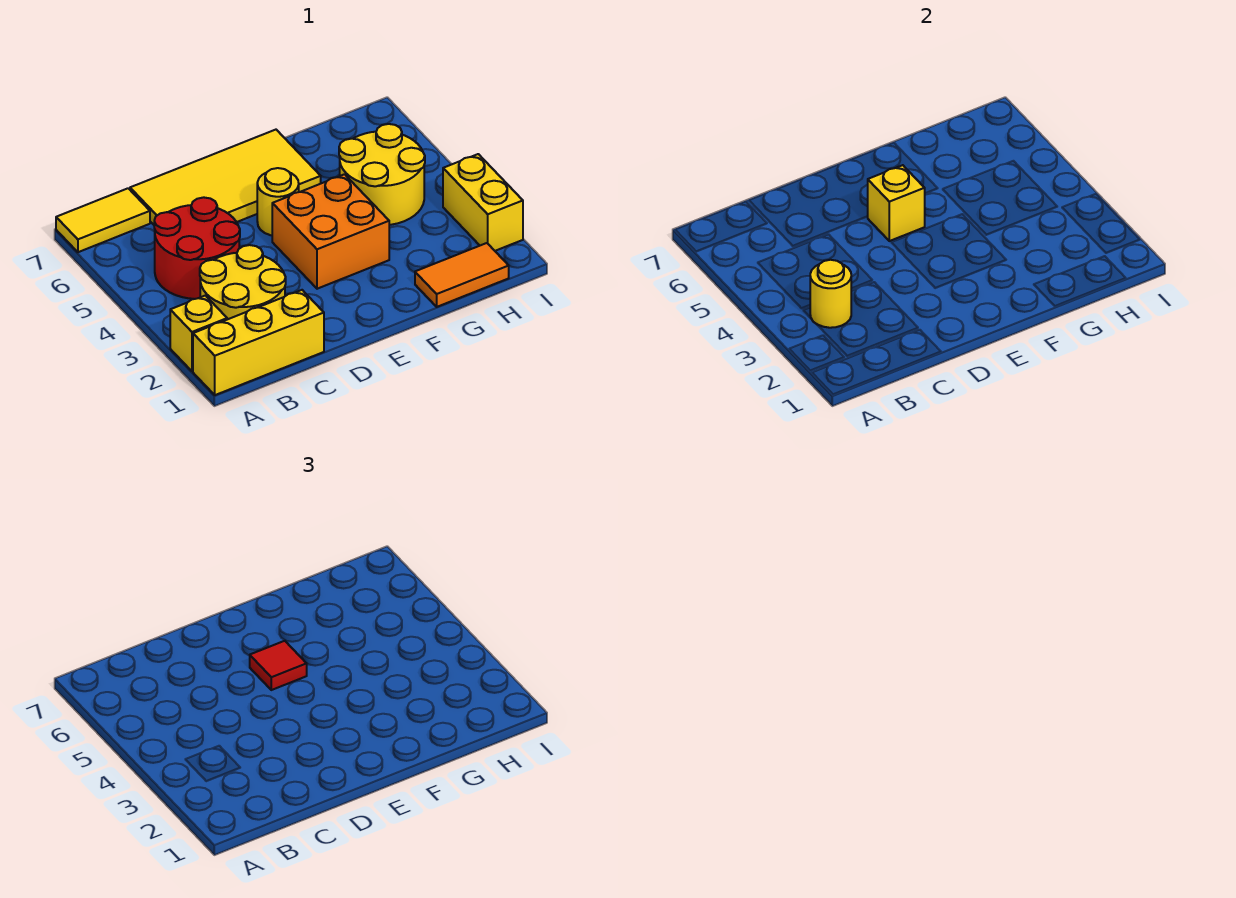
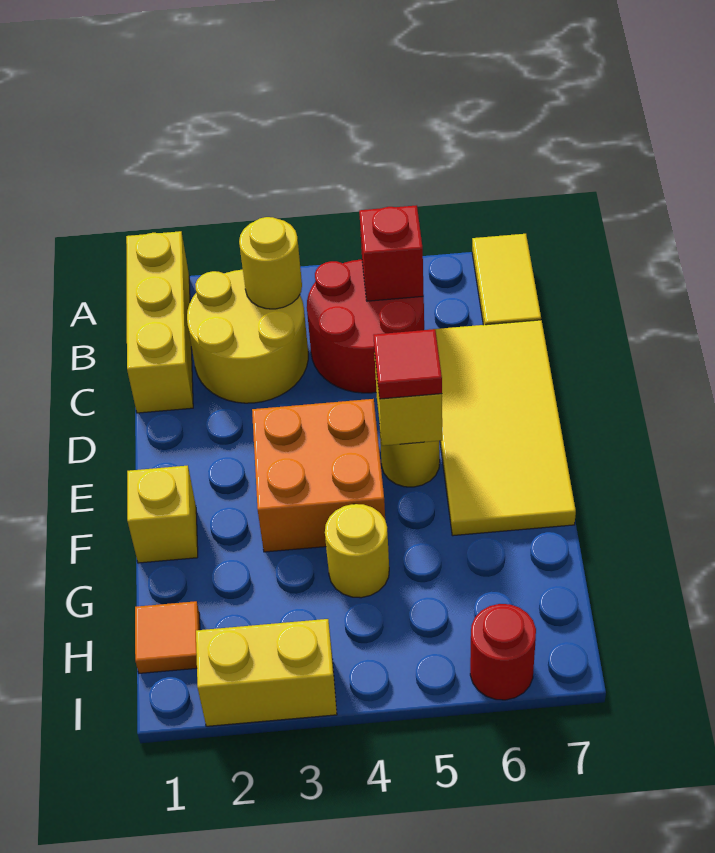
yellow brick A2 level 1 -> yellow brick F1 level 1
none -> red brick B5 level 2
orange tile G1:H1 level 1 -> orange tile H1 level 1
yellow round brick G4:H5 level 1 -> yellow round brick G4 level 1
none -> red round brick I6 level 1

